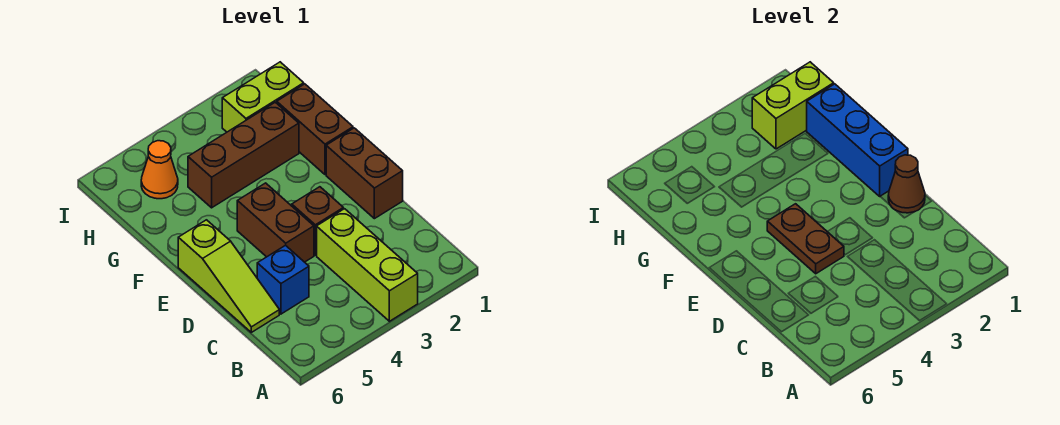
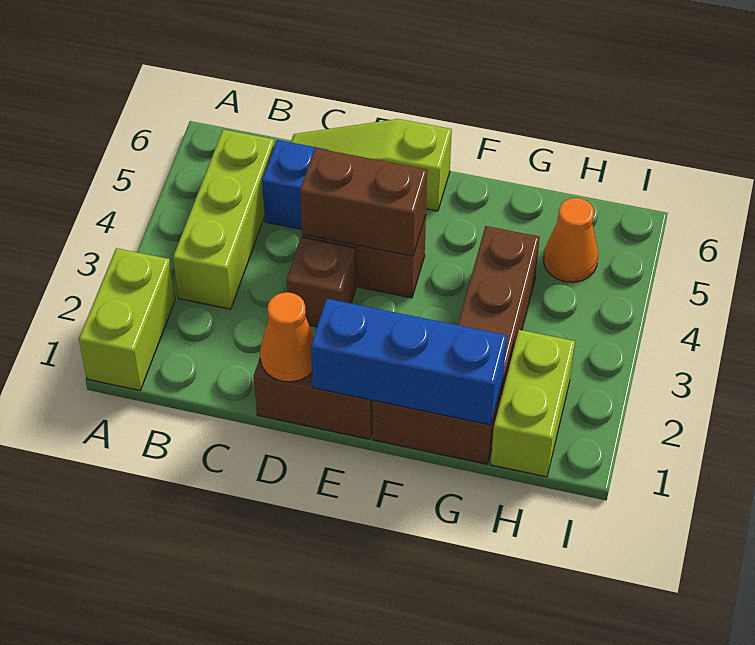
lime brick A3:C3 level 1 -> lime brick B3:B5 level 1
brown cone D1 level 2 -> orange cone D1 level 2
brown plate D4:E4 level 2 -> brown brick D4:E4 level 2
lime brick H1:H2 level 2 -> lime brick A1:A2 level 1

